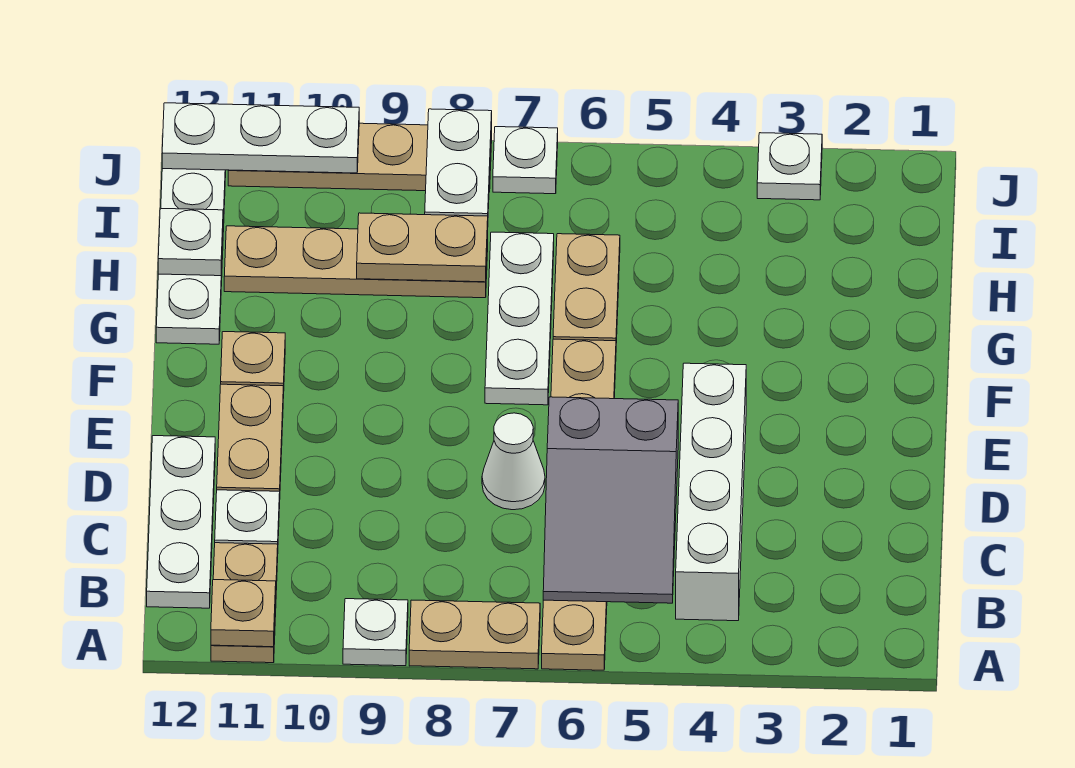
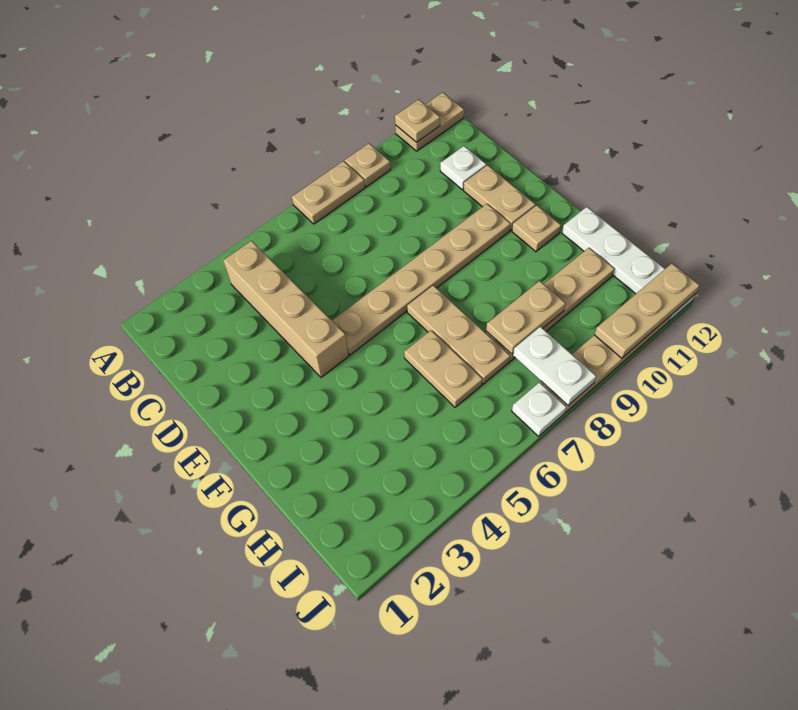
tan plate A6:F6 level 1 -> tan plate E5:E10 level 1
white plate A9 level 1 -> tan plate A9 level 1
tan plate A11:B11 level 1 -> tan plate A11:A12 level 1
white brick B4:E4 level 1 -> tan brick B4:E4 level 1
grey slope B5:D6 level 2 top D -> none
white plate B12:D12 level 1 -> none
white cone D7 level 1 -> none
white plate F7:H7 level 1 -> tan plate F7:H7 level 1
white plate H12 level 2 -> none
white plate J3 level 1 -> none
white plate J10:J12 level 2 -> tan plate J10:J12 level 2

